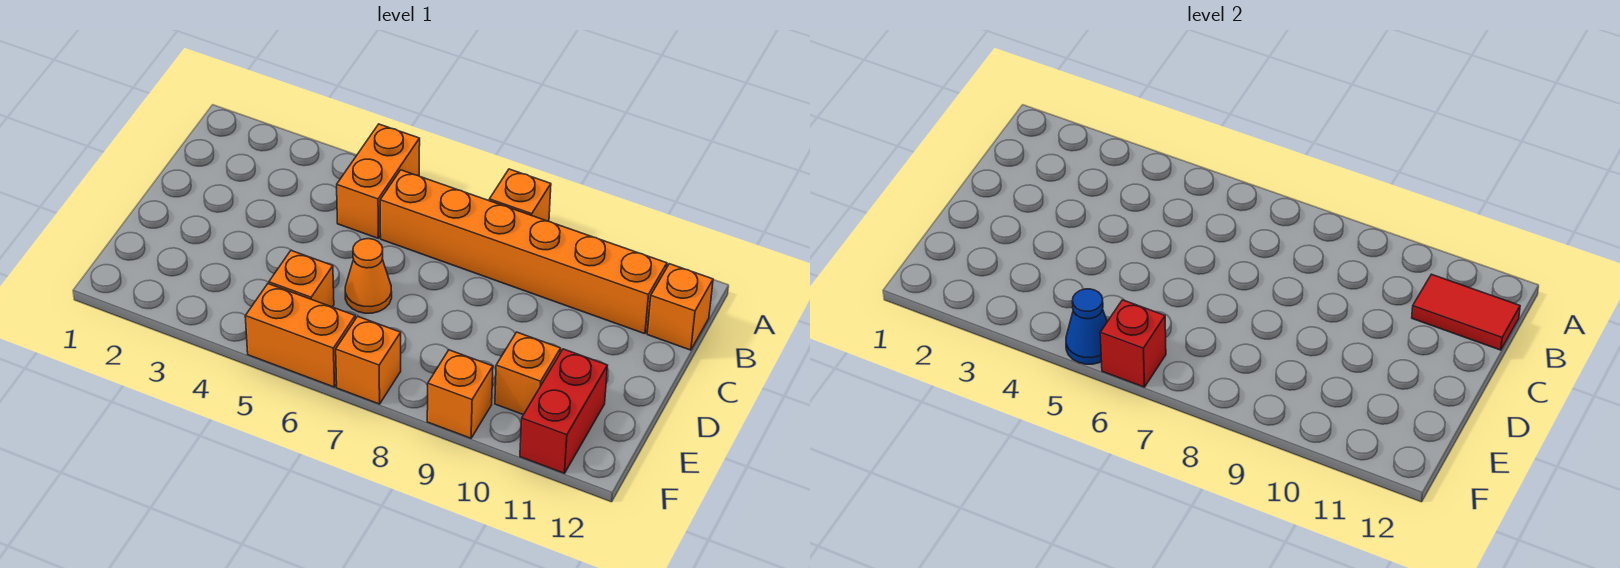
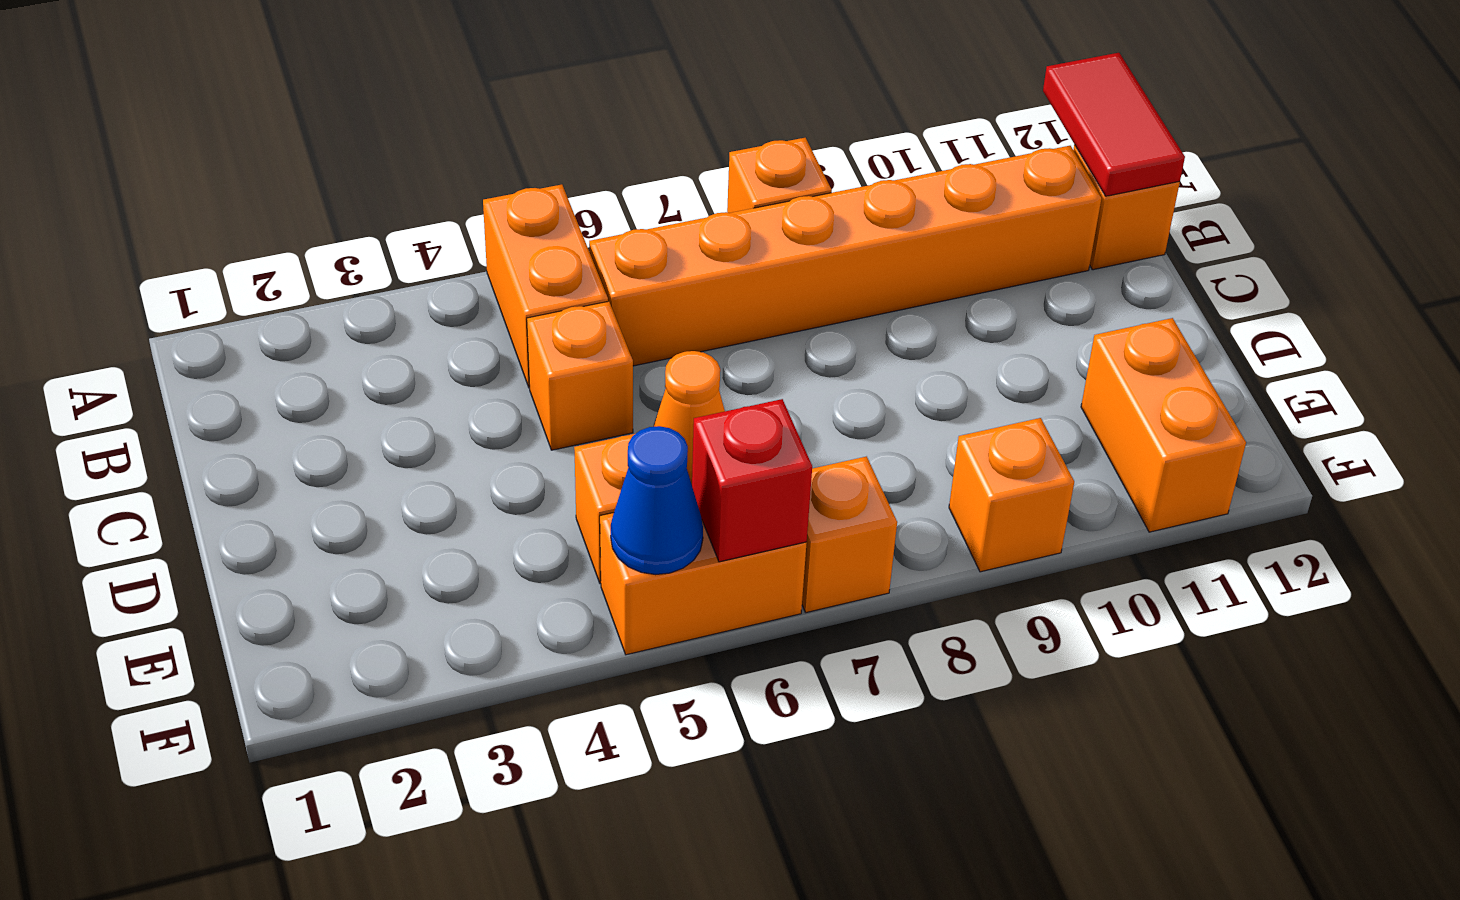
red tile B11:B12 level 2 -> red tile A12:B12 level 2
orange brick E10 level 1 -> orange brick C5 level 1
red brick E11:F11 level 1 -> orange brick E11:F11 level 1

